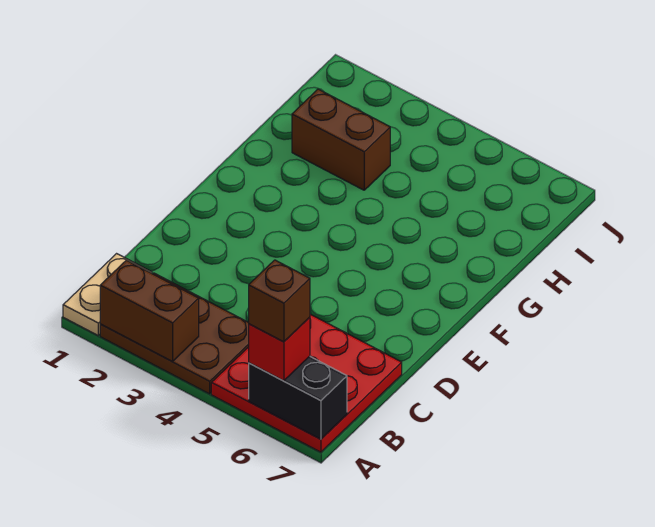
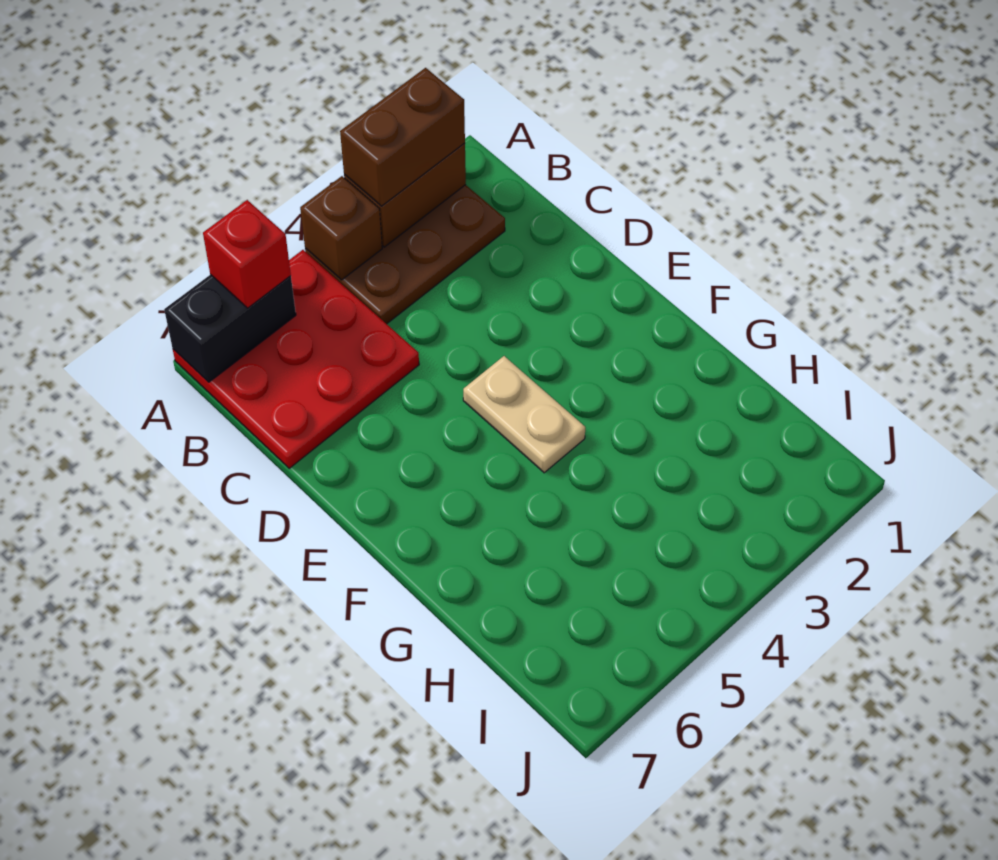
tan plate A1:B1 level 1 -> tan plate E4:F4 level 1
brown brick A6 level 4 -> brown brick A4 level 2
brown brick H2:H3 level 1 -> brown brick A2:A3 level 3

